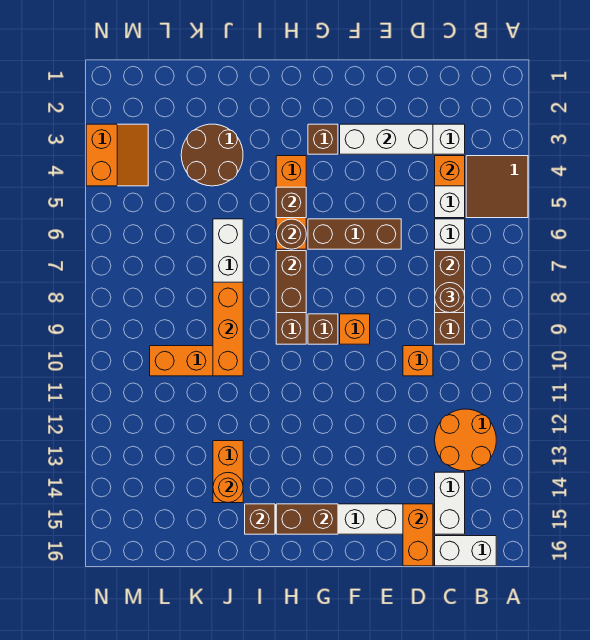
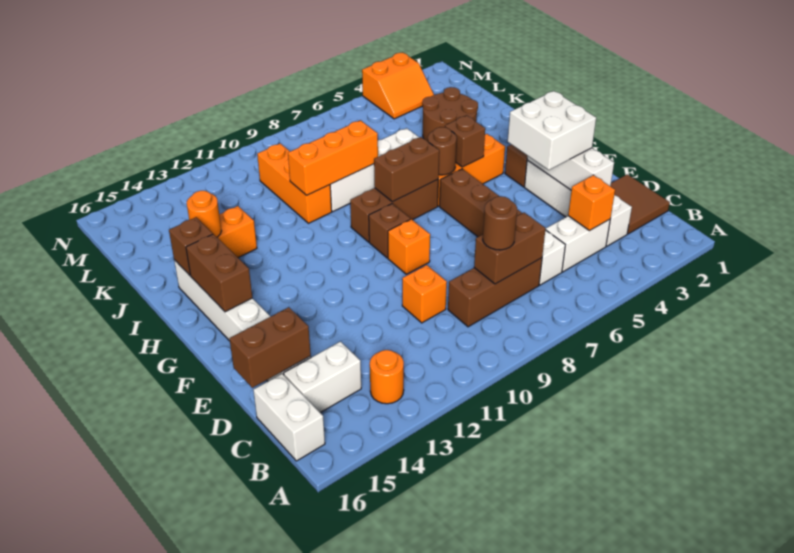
brown tile A4:B5 level 1 -> brown tile C1:D2 level 1
orange round brick B12:C13 level 1 -> orange round brick B13 level 1
orange brick D15:D16 level 2 -> brown brick D15:D16 level 2
none -> white brick E3:F4 level 3

